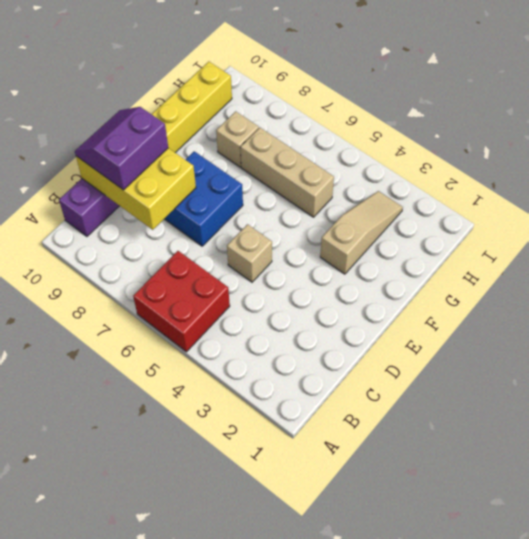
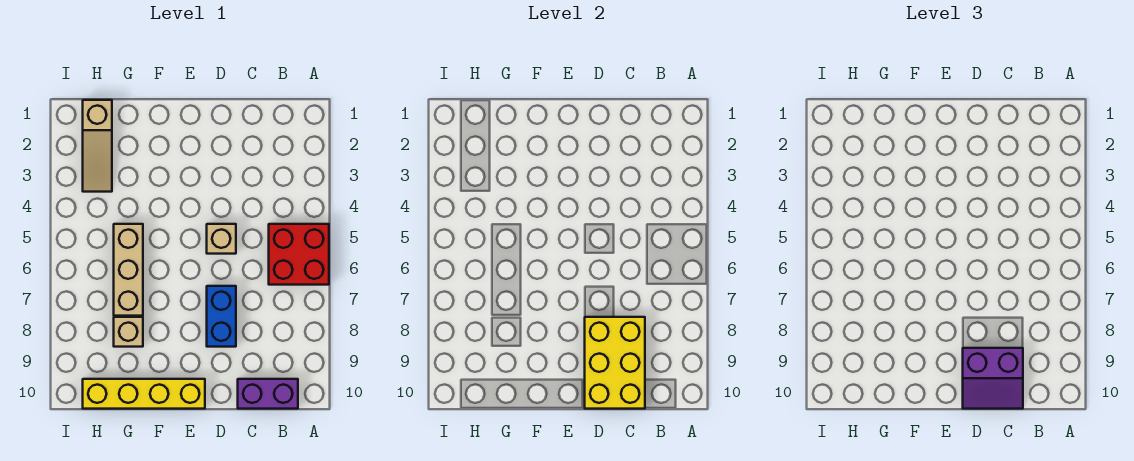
blue brick D7:E8 level 1 -> blue brick D7:D8 level 1
tan slope F3:H3 level 1 top F -> tan slope H1:H3 level 1 top 1

